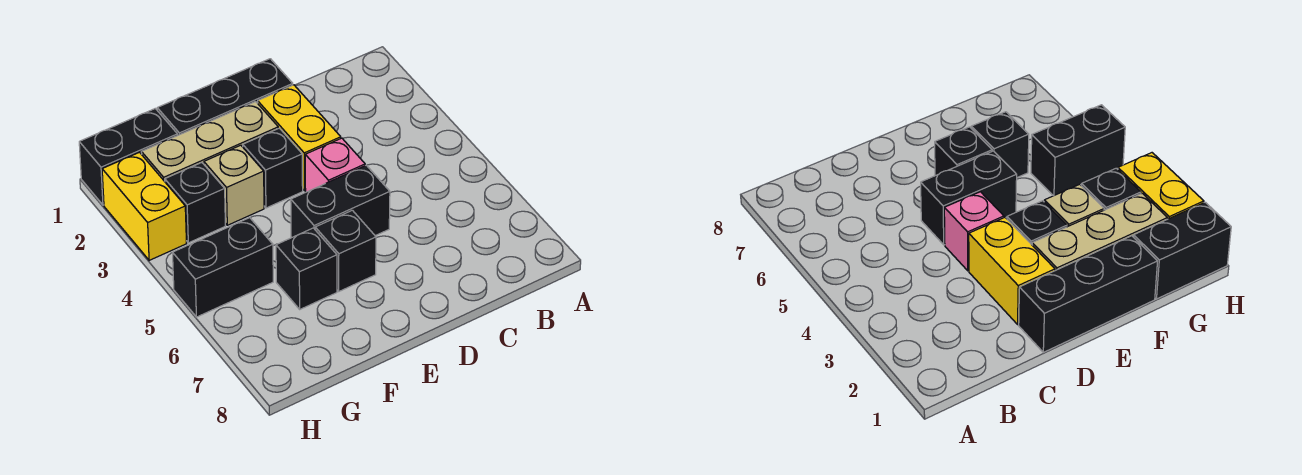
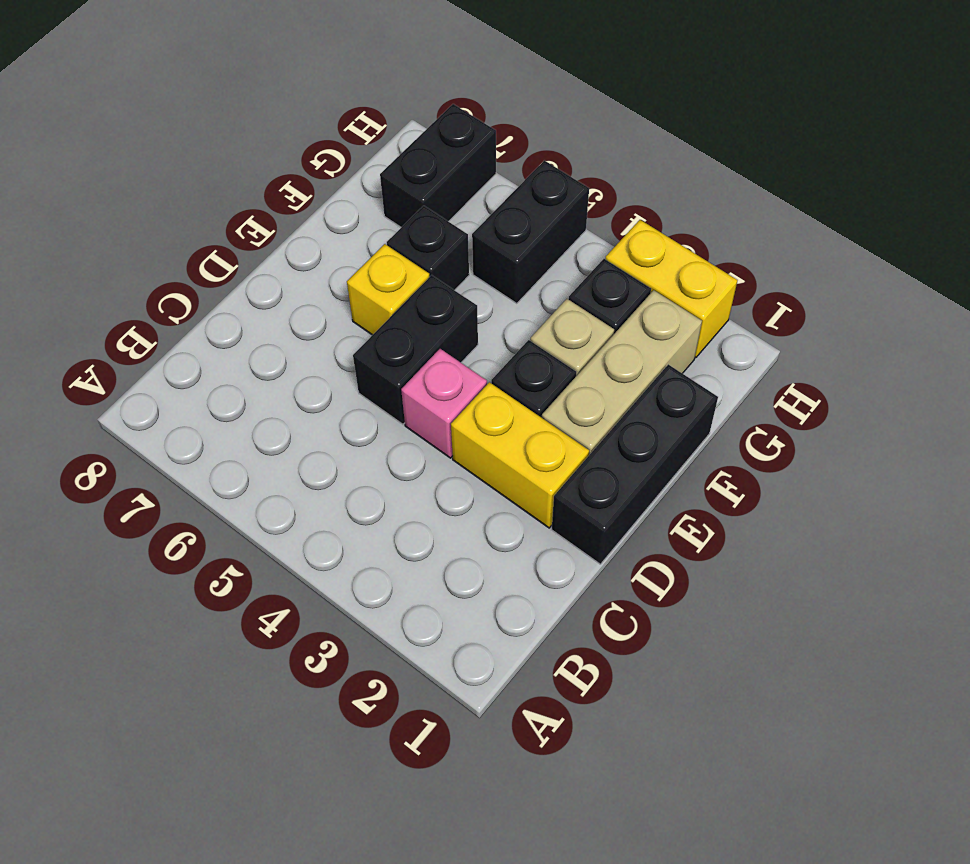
black brick E6 level 1 -> yellow brick E6 level 1
black brick G1:H1 level 1 -> black brick G7:H7 level 1

